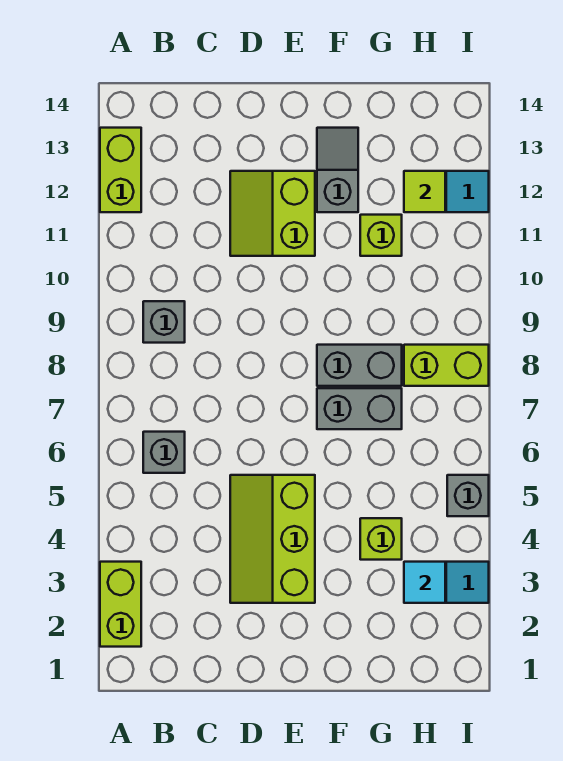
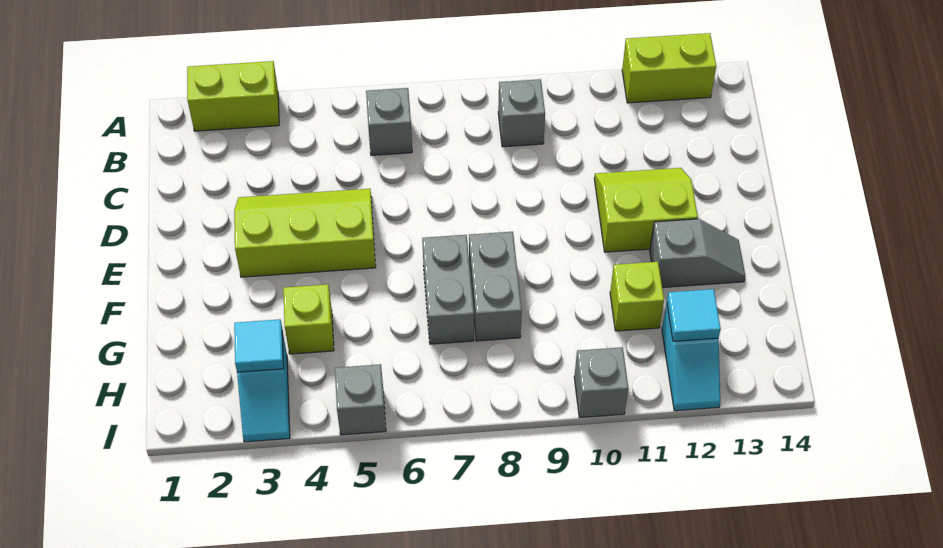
lime brick H8:I8 level 1 -> none
lime tile H12 level 2 -> cyan tile H12 level 2
none -> grey brick I10 level 1

